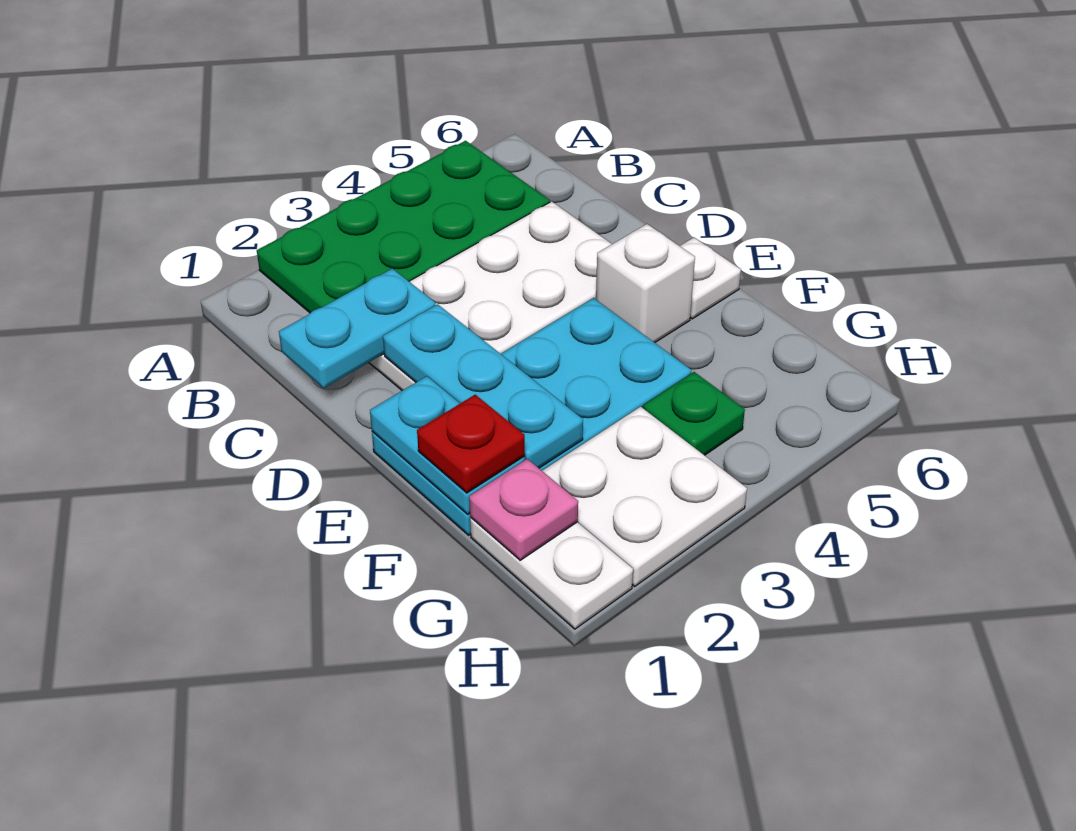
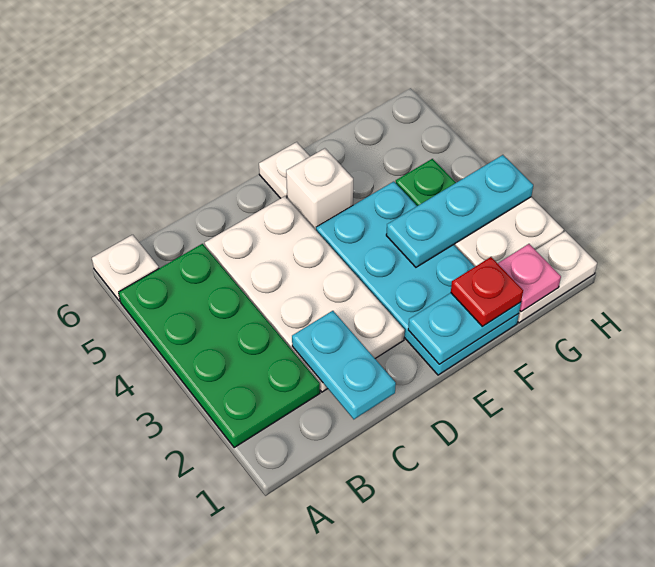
none -> white plate A6 level 1
cyan plate D2:F2 level 2 -> cyan plate F3:H3 level 2

